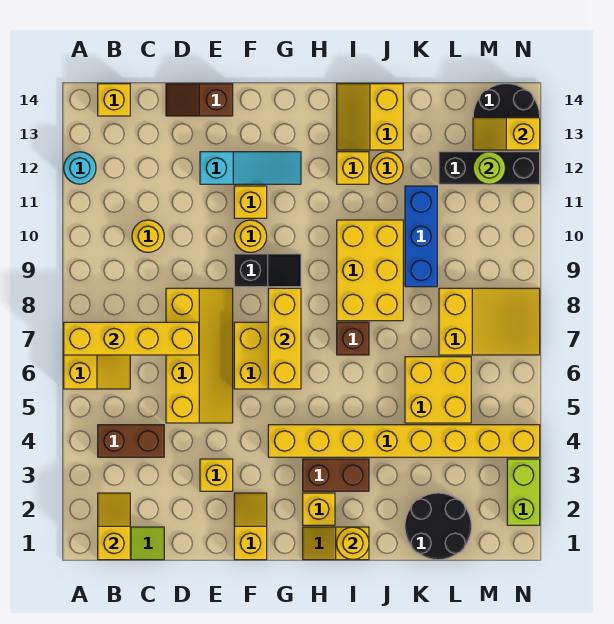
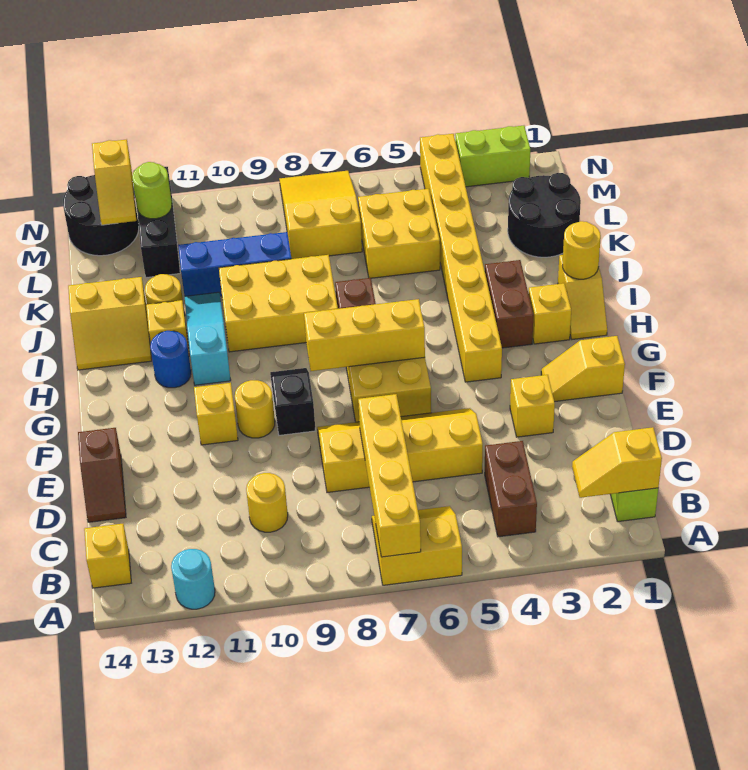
cyan slope E12:G12 level 1 top E -> cyan slope H11:J11 level 1 top H
none -> blue round brick H12 level 1

